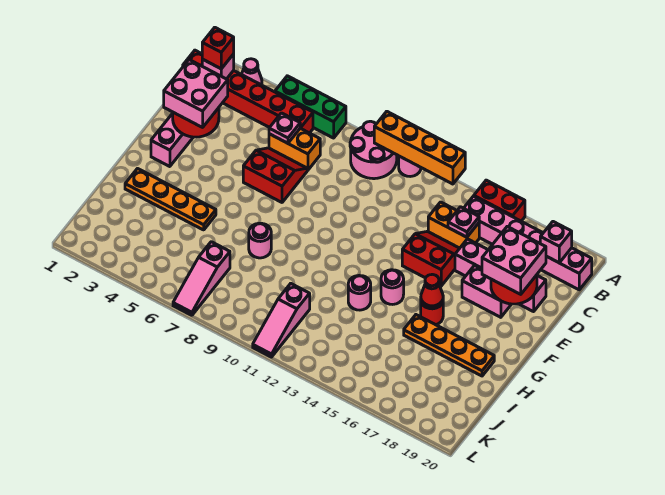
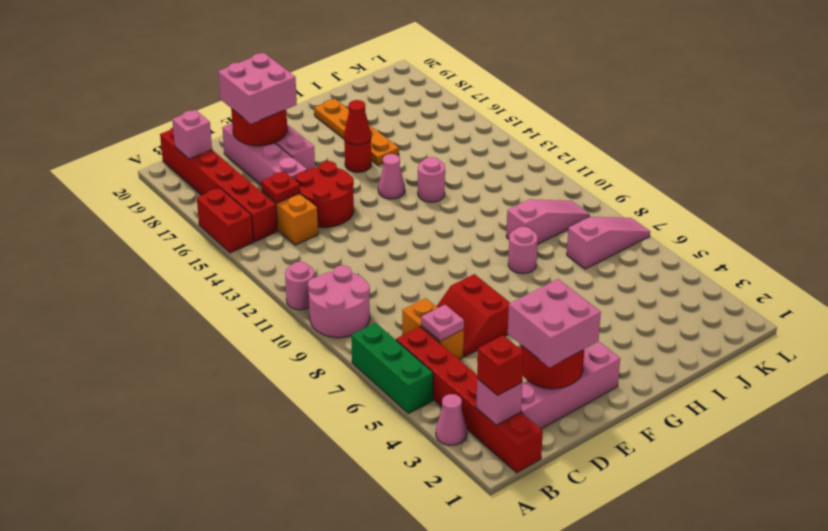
orange brick A10:A13 level 2 -> none
pink brick B15:B20 level 1 -> red brick B15:B20 level 1
pink plate C15 level 2 -> red plate C15 level 2
red slope D14:E15 level 1 top E -> red round brick D14:E15 level 1
pink round brick G14 level 1 -> pink cone G14 level 1
orange plate H2:H5 level 1 -> none
pink slope J11:L11 level 1 top J -> pink slope I9:K9 level 1 top I

